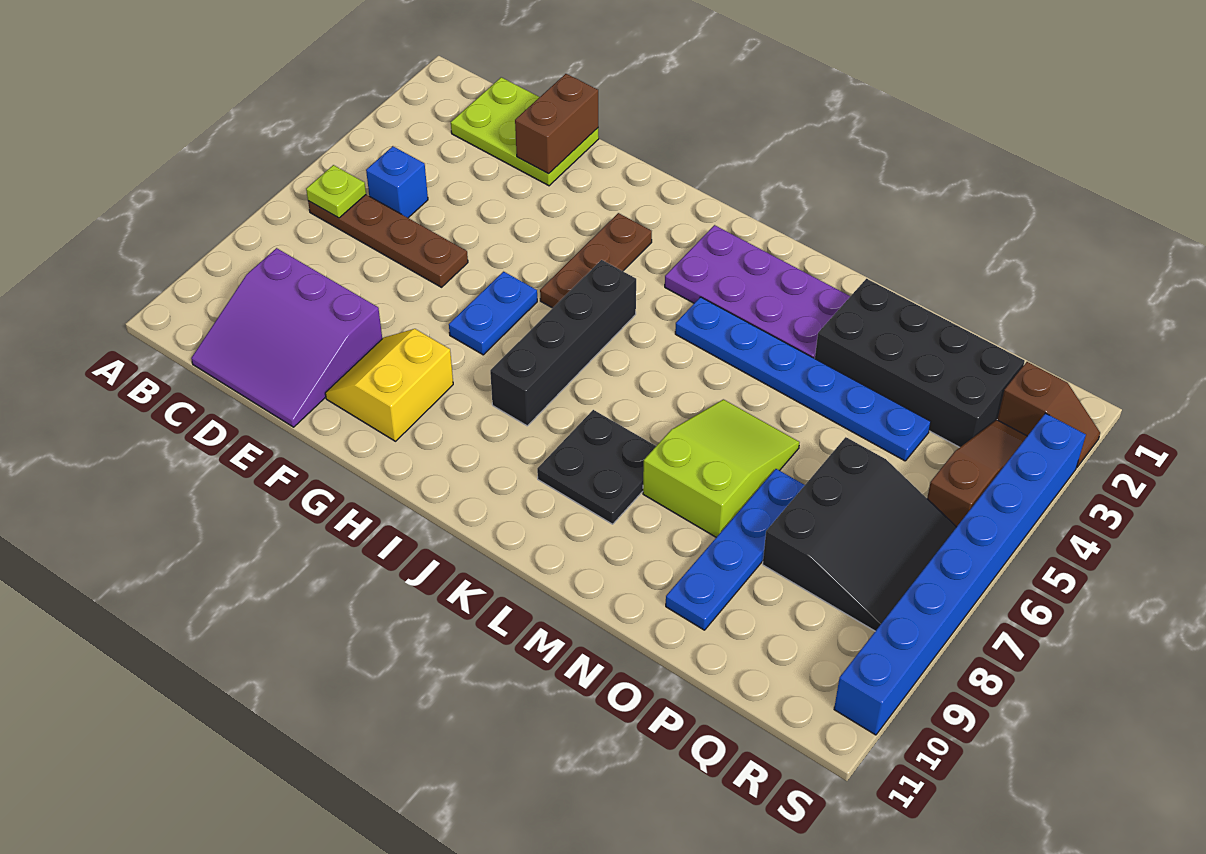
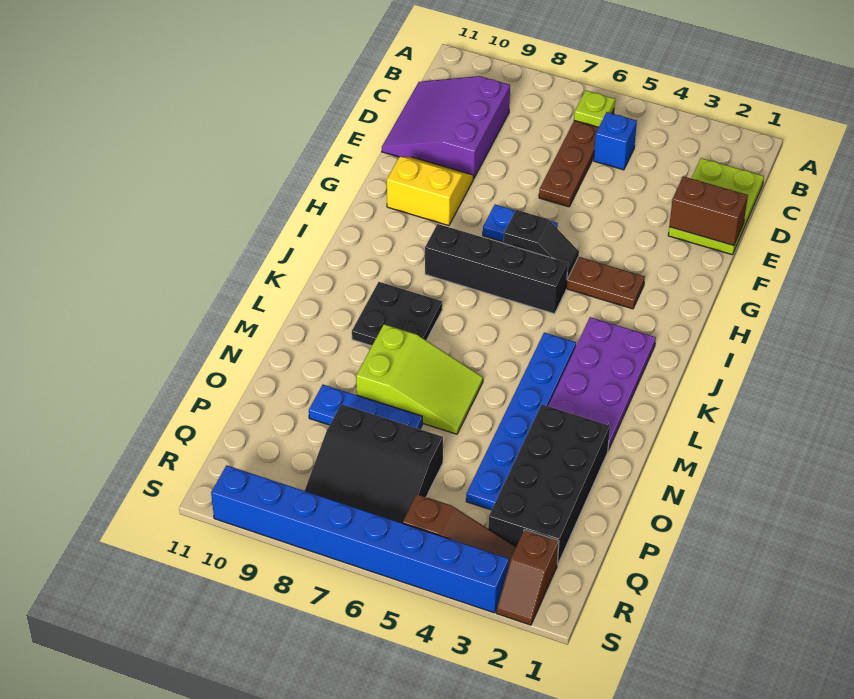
none -> black slope H5:H6 level 2 top 6
blue plate O7:O10 level 1 -> blue plate O7:O9 level 1

